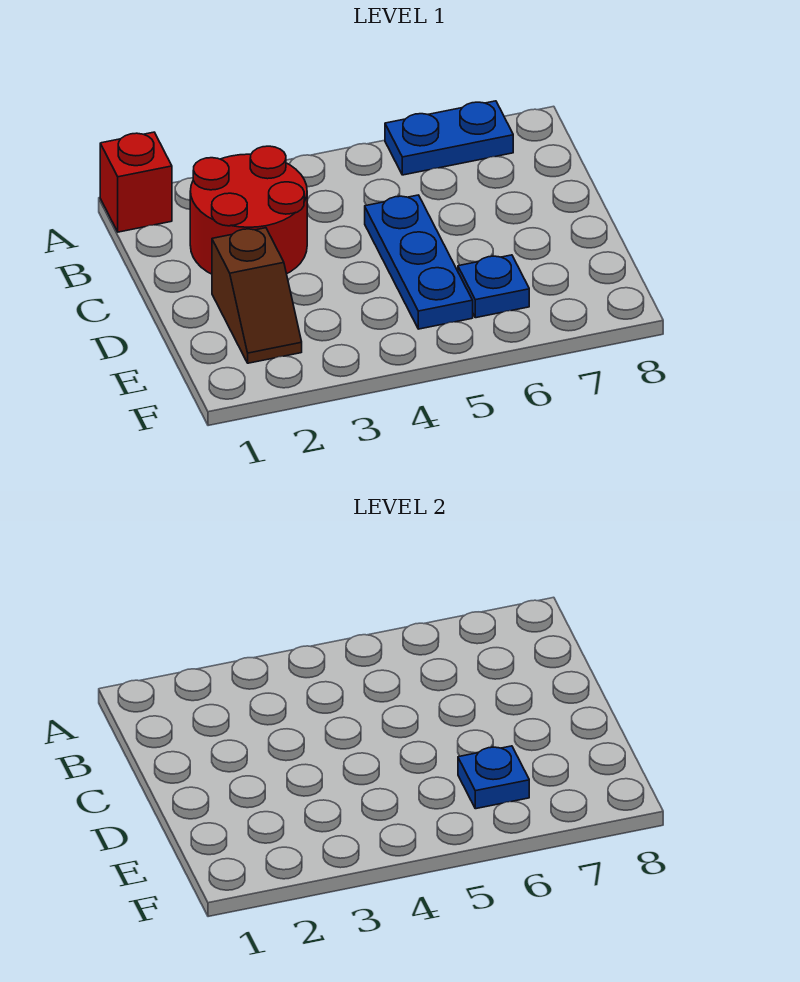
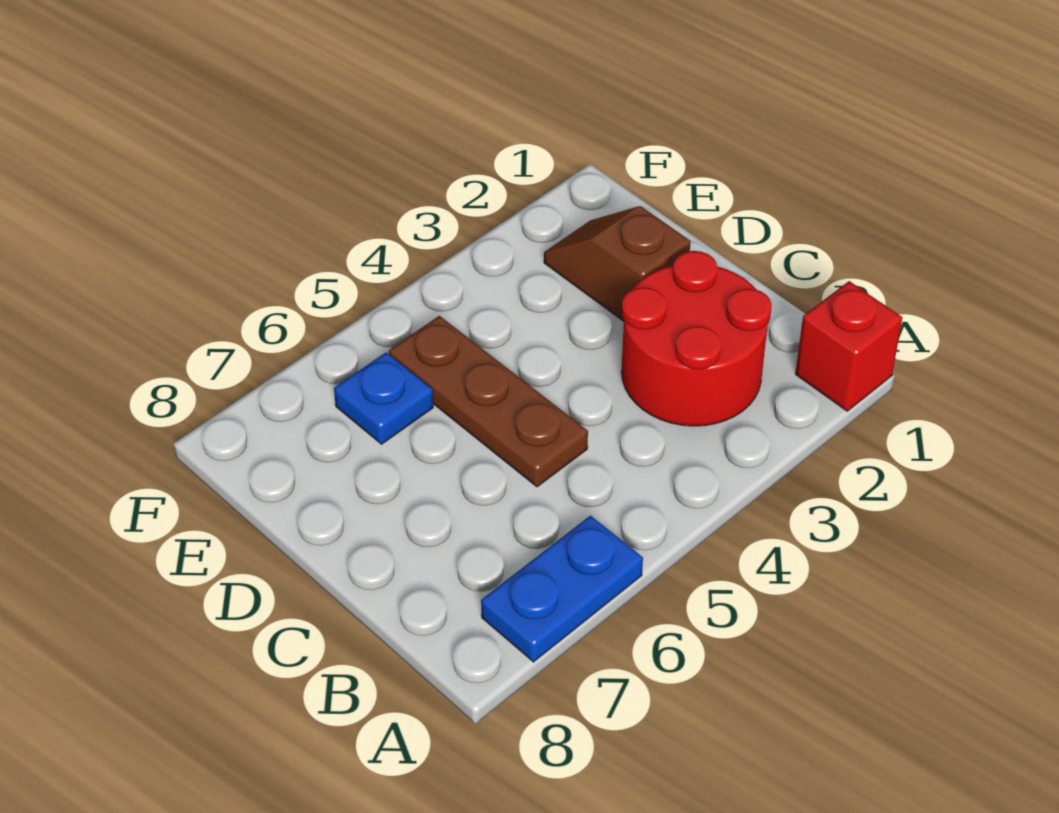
blue plate C5:E5 level 1 -> brown plate C5:E5 level 1
blue plate E6 level 2 -> none

